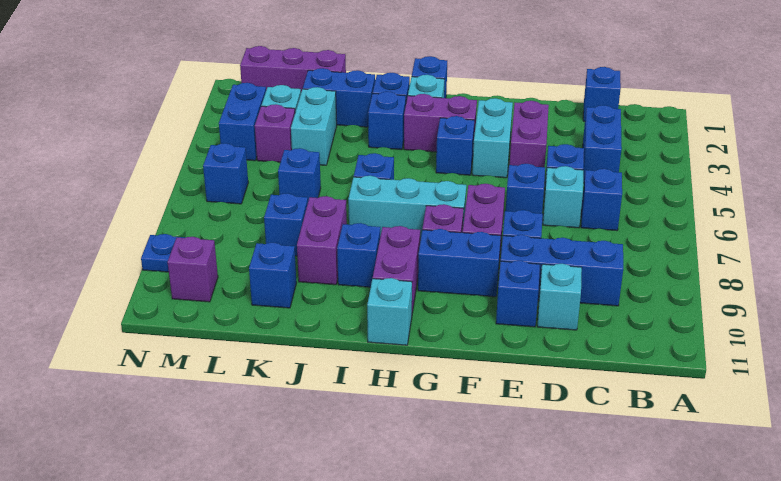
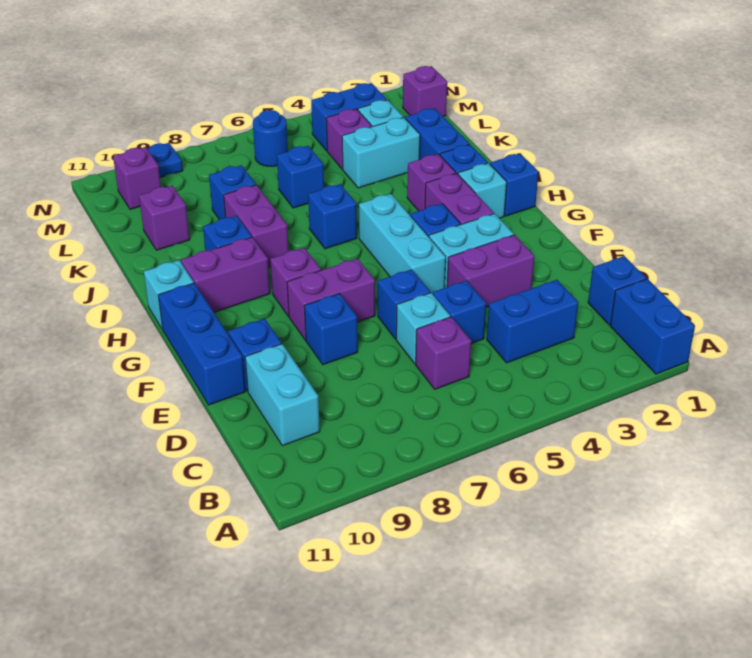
blue brick C6 level 1 -> purple brick C6 level 1
blue brick C9:E9 level 1 -> blue brick E11:G11 level 1
cyan brick D10 level 1 -> cyan brick C10:D10 level 1
blue brick F9:G9 level 1 -> blue brick A1:B1 level 1
cyan brick G7:I7 level 1 -> cyan brick F5:H5 level 1
blue brick I3 level 1 -> purple brick I3 level 1
purple brick J8:J9 level 1 -> purple brick I8:J8 level 1
purple brick K1:M1 level 1 -> purple brick M1 level 1
blue brick K10 level 1 -> purple brick K10 level 1
blue brick M6 level 1 -> blue round brick M6 level 1

